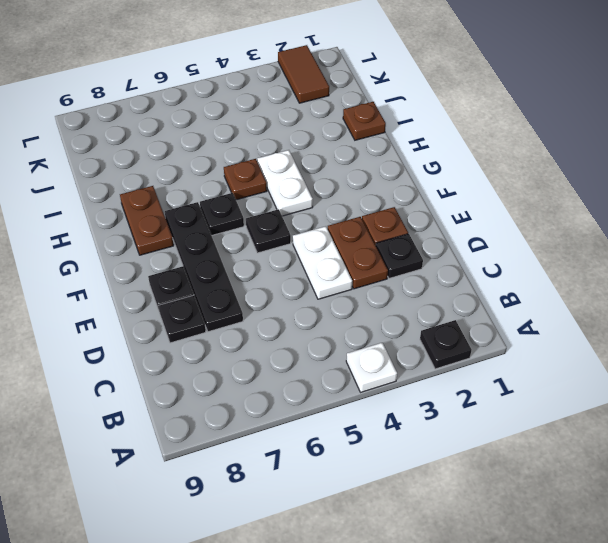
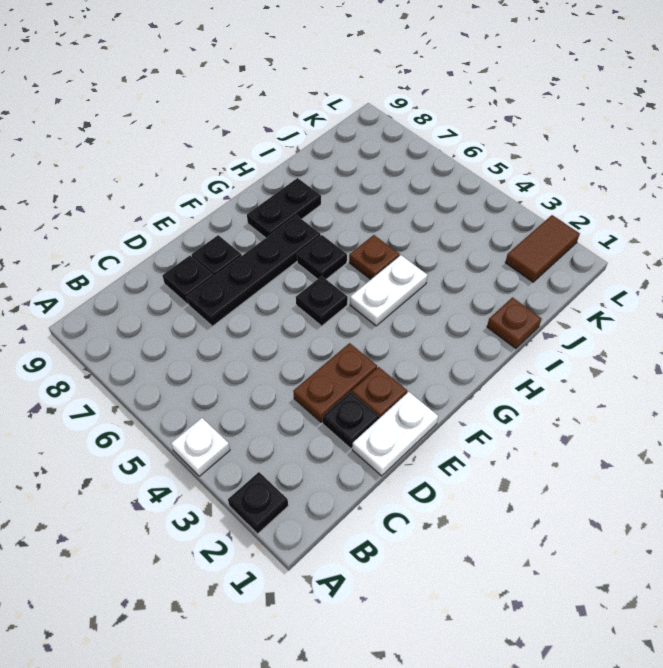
white plate D4:E4 level 1 -> white plate D1:E1 level 1
brown plate G8:H8 level 1 -> black plate G8:H8 level 1

